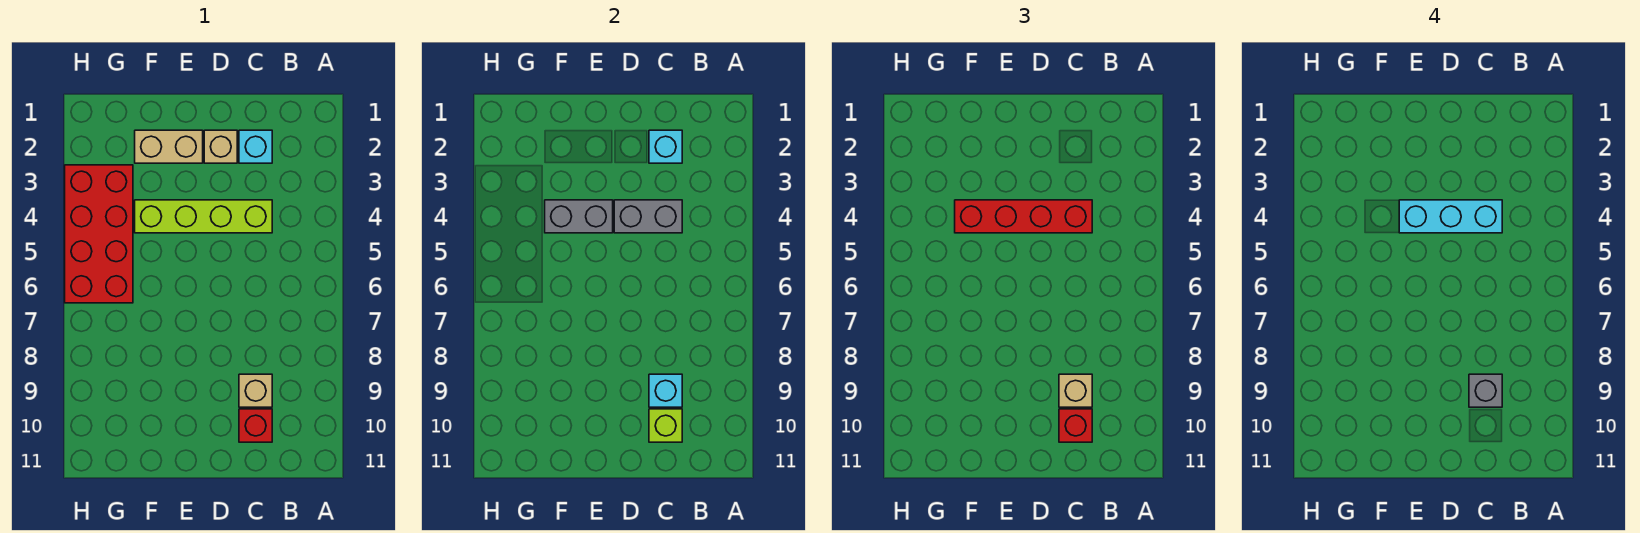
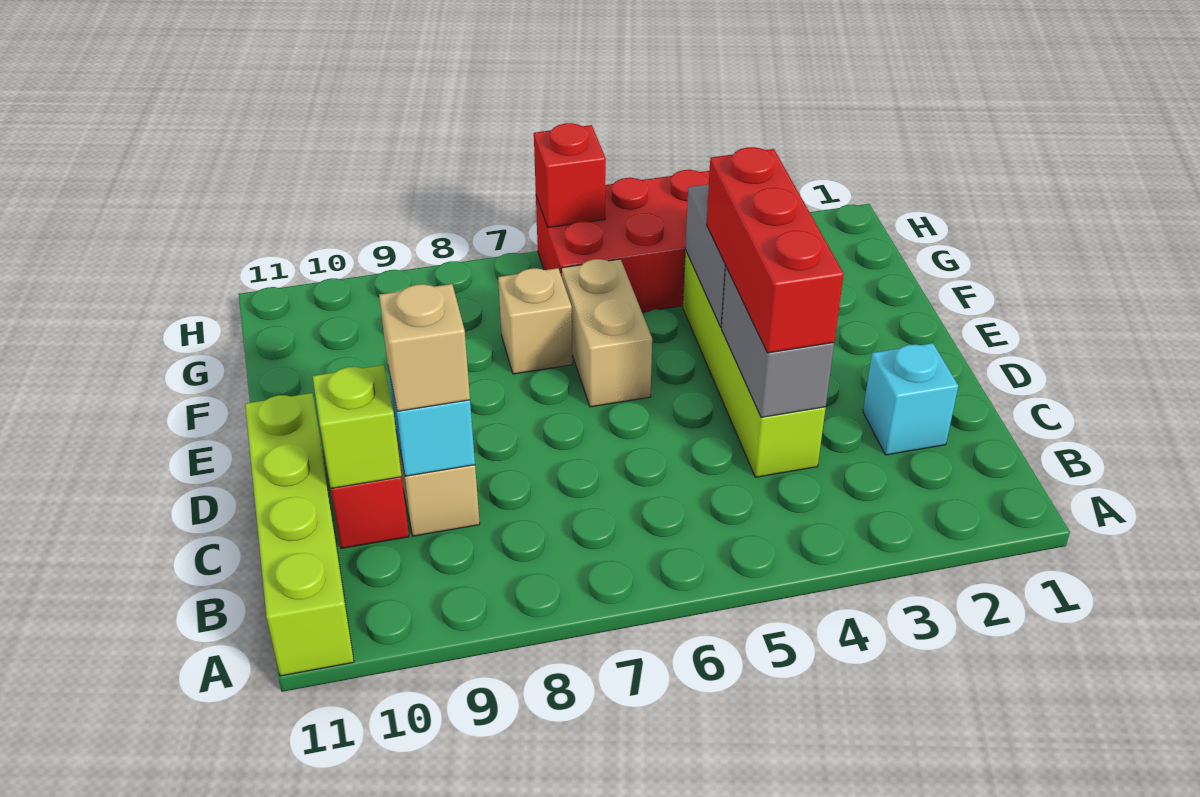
none -> lime brick A11:D11 level 1
cyan brick C2 level 2 -> none
red brick C4:F4 level 3 -> red brick C4:E4 level 3
cyan brick C4:E4 level 4 -> none
grey brick C9 level 4 -> none
red brick C10 level 3 -> red brick H6 level 2
tan brick D2 level 1 -> tan brick F7 level 1
tan brick E2:F2 level 1 -> tan brick E6:F6 level 1

